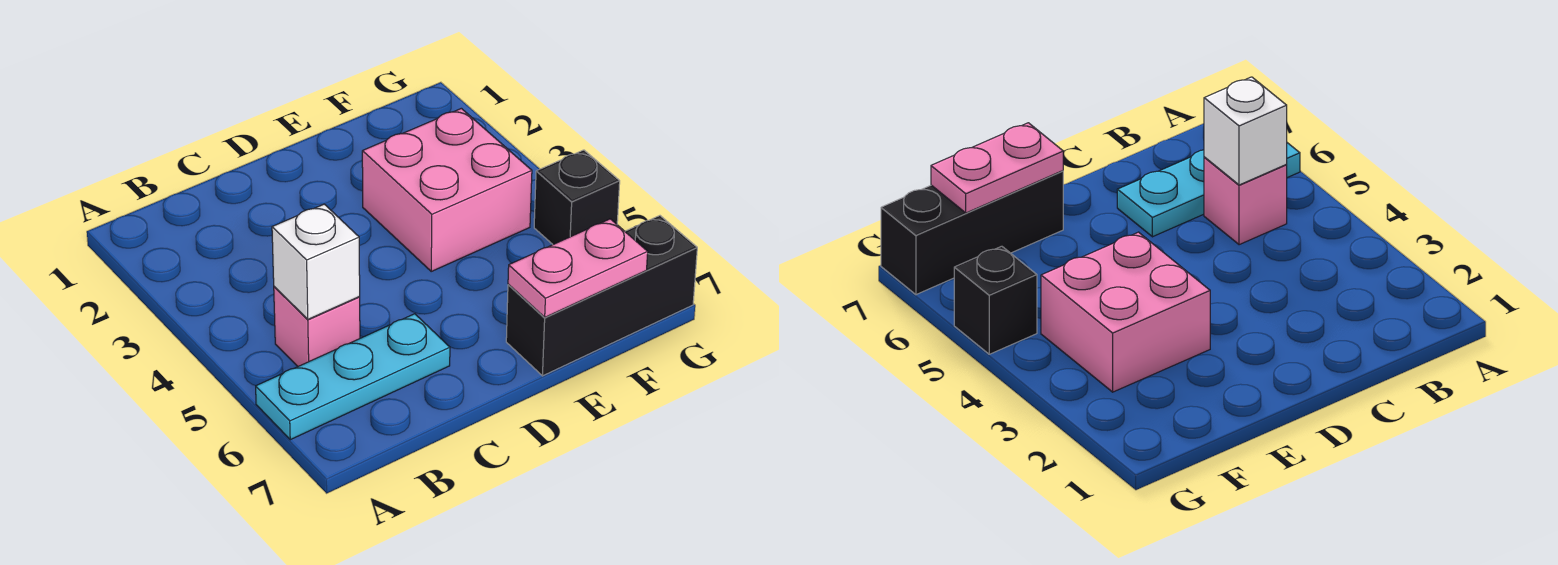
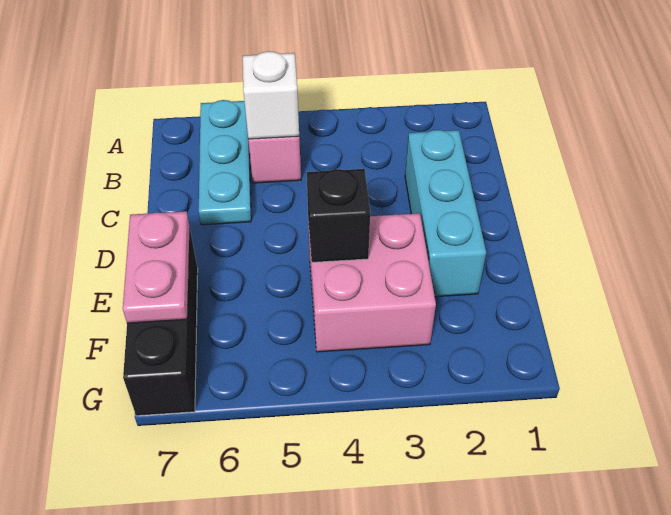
none -> cyan brick C2:E2 level 1
black brick G5 level 1 -> black brick E4 level 2

